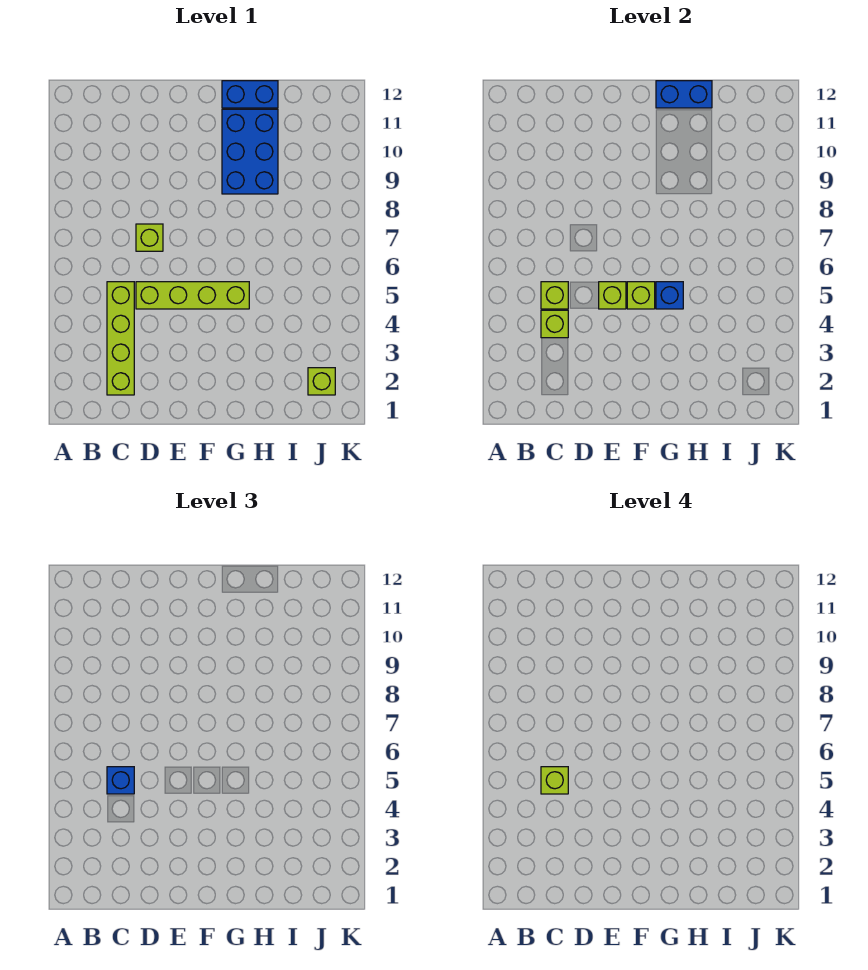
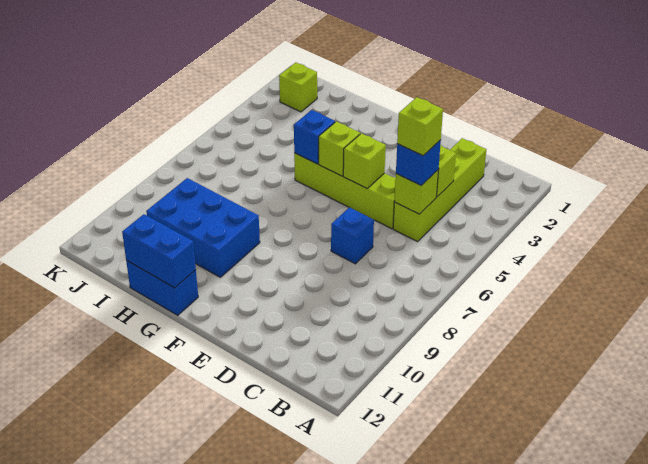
lime brick D7 level 1 -> blue brick D7 level 1
blue brick G9:H11 level 1 -> blue brick G9:I10 level 1

